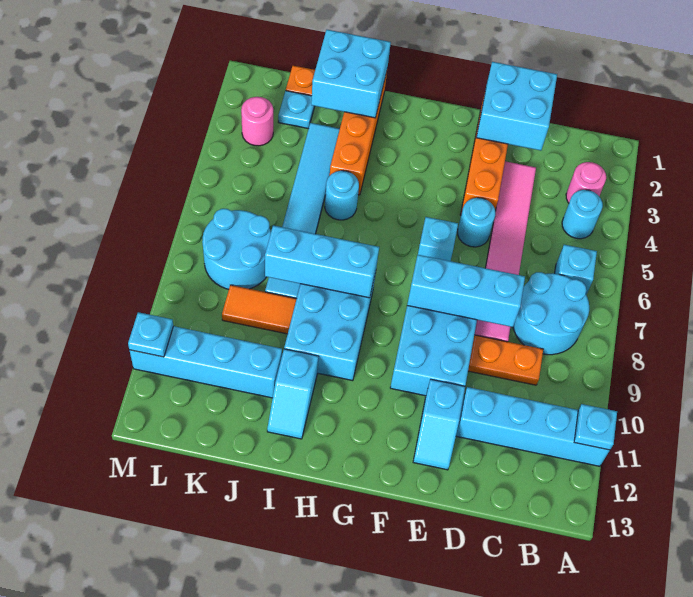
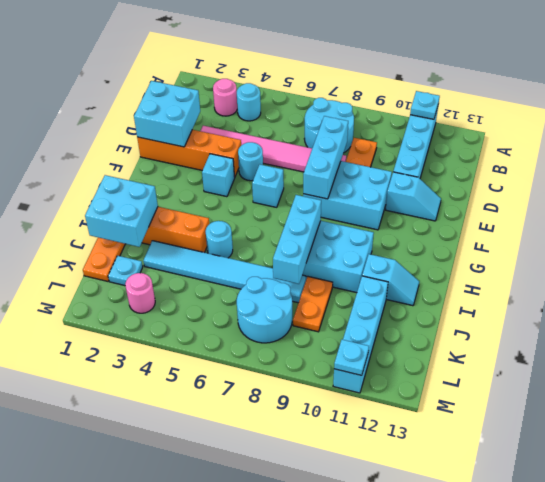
cyan brick B6 level 1 -> cyan brick F4 level 1
orange tile J9:K9 level 1 -> orange plate J9:K9 level 1

